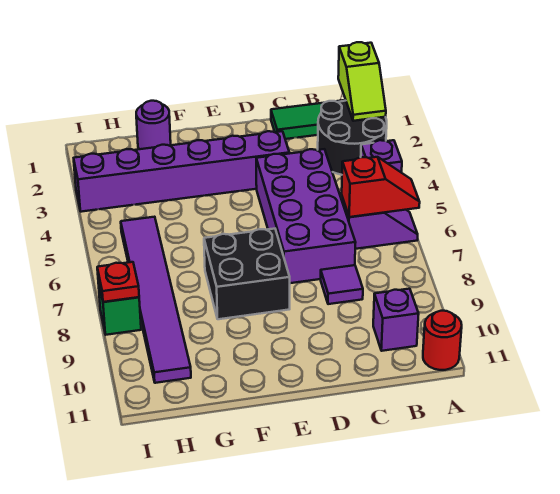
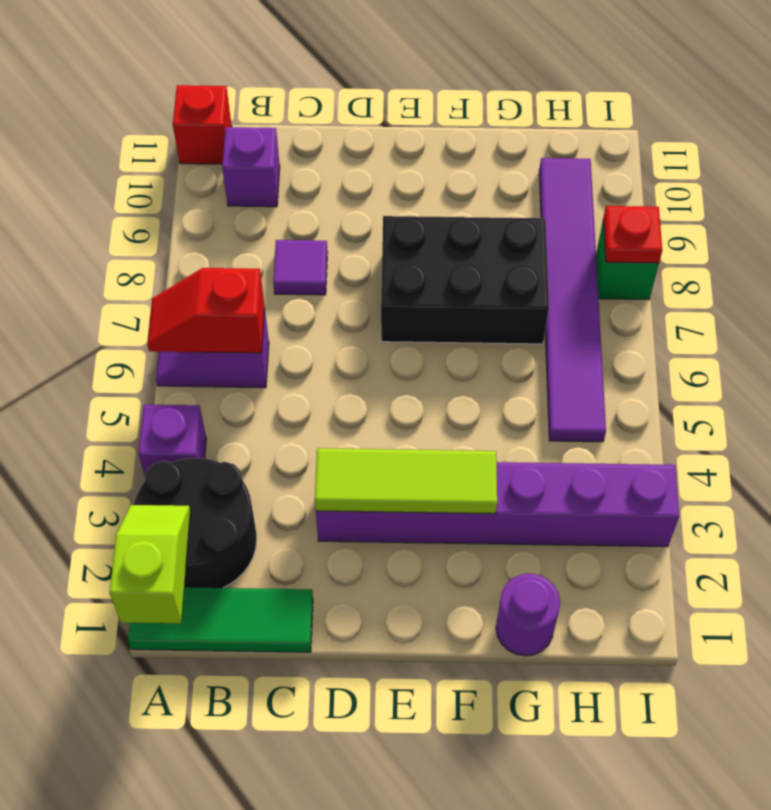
red round brick A11 level 1 -> red brick A11 level 1
purple brick C4:D7 level 1 -> none
none -> lime tile D3:F3 level 2
black brick E7:F8 level 1 -> black brick E7:G8 level 1

